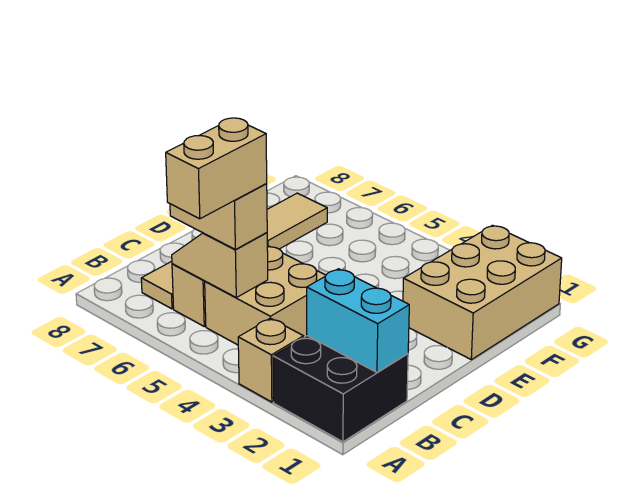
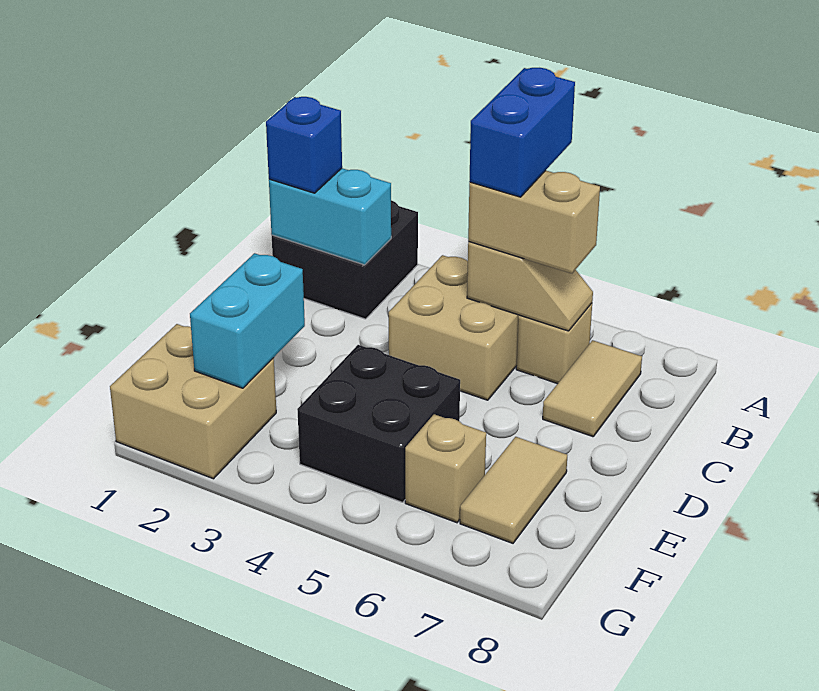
tan brick A3 level 1 -> tan brick F6 level 1
tan brick A5:B5 level 4 -> blue brick A5:B5 level 4
none -> blue brick B1 level 3
tan brick E1:G2 level 1 -> tan brick F1:G2 level 1
none -> cyan brick E2:F2 level 2
none -> black brick E4:F5 level 1

